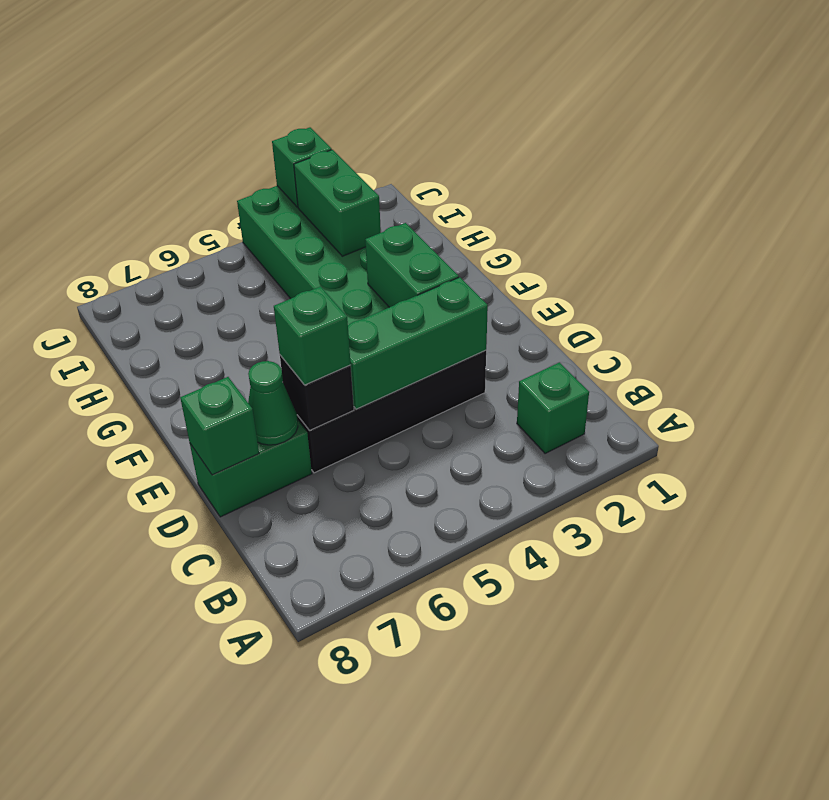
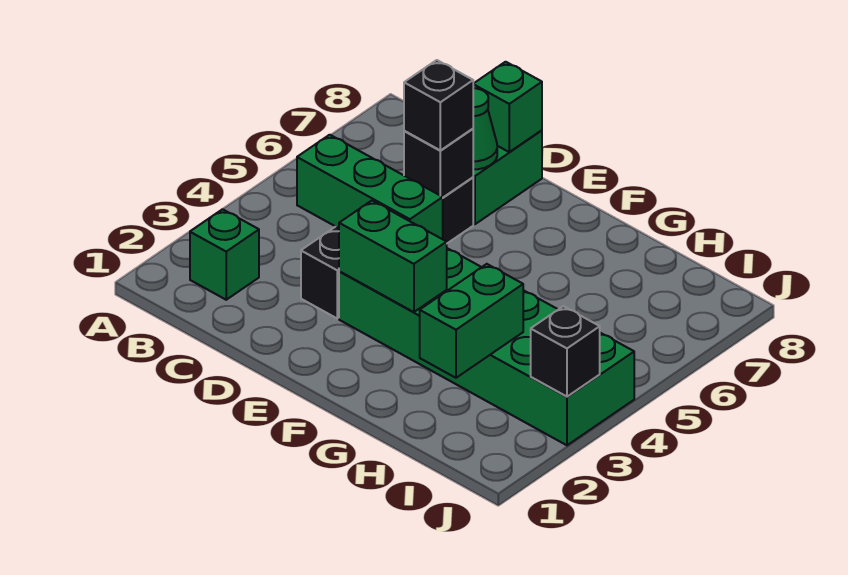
green brick D3:D5 level 2 -> green brick C4:E4 level 2
green brick D6 level 3 -> black brick D6 level 3
green brick H3:I3 level 2 -> green brick H2:H3 level 2
green brick J3 level 2 -> black brick J3 level 2

